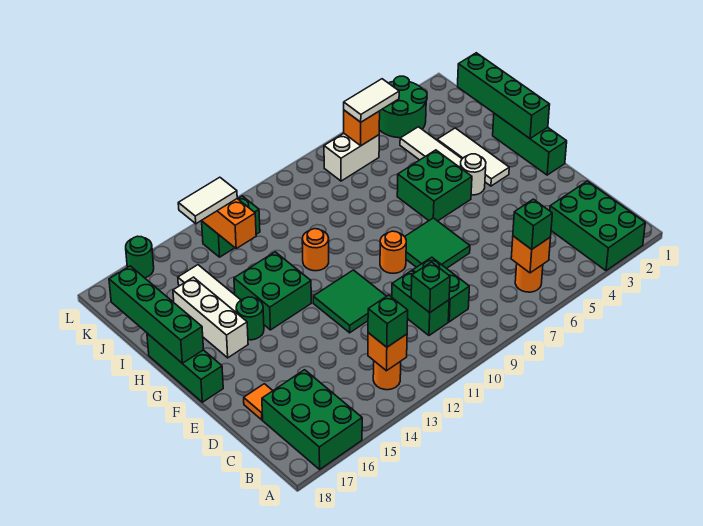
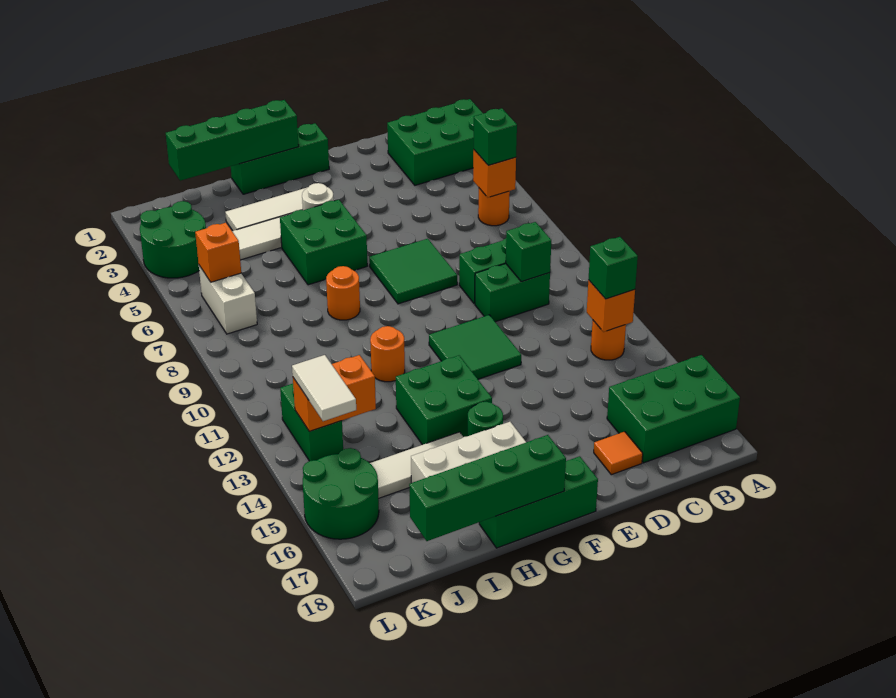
orange round brick F9 level 1 -> orange round brick H8 level 1
white tile K5:K6 level 3 -> none
green round brick L16 level 1 -> green round brick K15:L16 level 1

